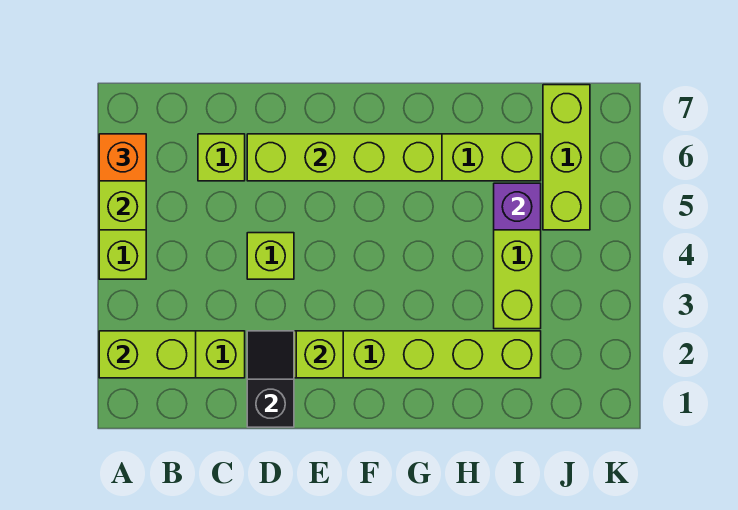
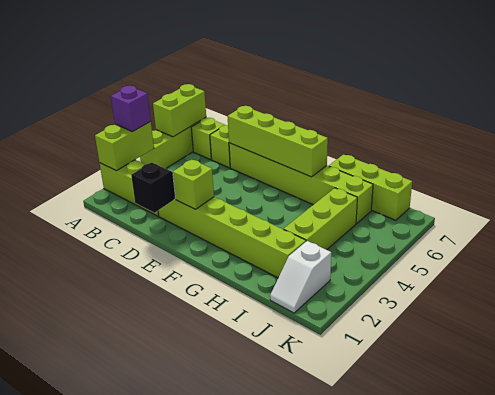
lime brick A2:B2 level 2 -> lime brick A2:A3 level 2
orange brick A6 level 3 -> none
lime brick D4 level 1 -> lime brick B6 level 1
purple brick I5 level 2 -> purple brick A3 level 3
none -> white slope J1:J2 level 1 top 2
lime brick J5:J7 level 1 -> lime brick H7:J7 level 1

